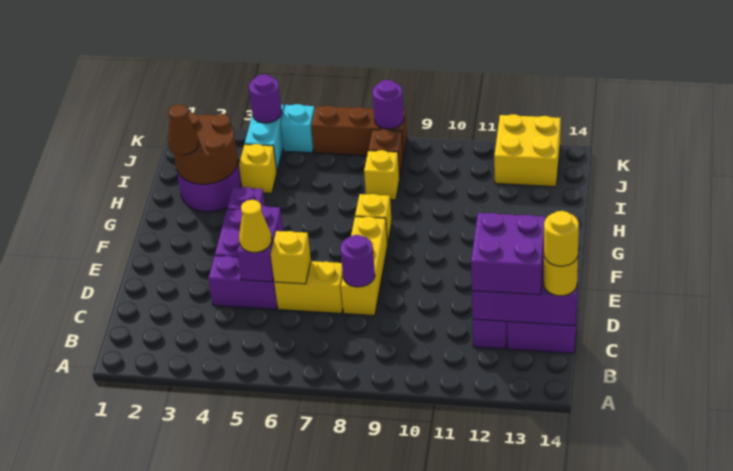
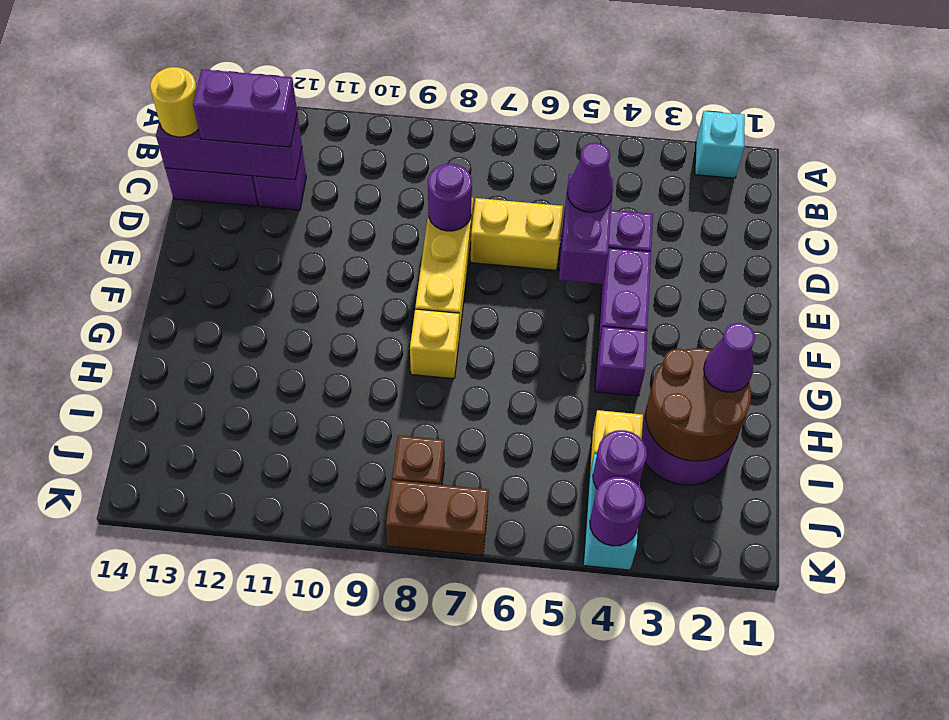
purple brick C12:D13 level 3 -> purple brick C12:C13 level 3
yellow round brick C14 level 4 -> none
yellow cone D5 level 3 -> purple cone D5 level 3
yellow brick D6 level 2 -> none
brown cone H2 level 3 -> purple cone H2 level 3
yellow brick I8 level 1 -> none
yellow brick J12:K13 level 1 -> none
cyan brick K5 level 1 -> cyan brick A2 level 1
brown brick K6:K8 level 1 -> brown brick K7:K8 level 1
purple round brick K8 level 2 -> purple round brick J4 level 2

